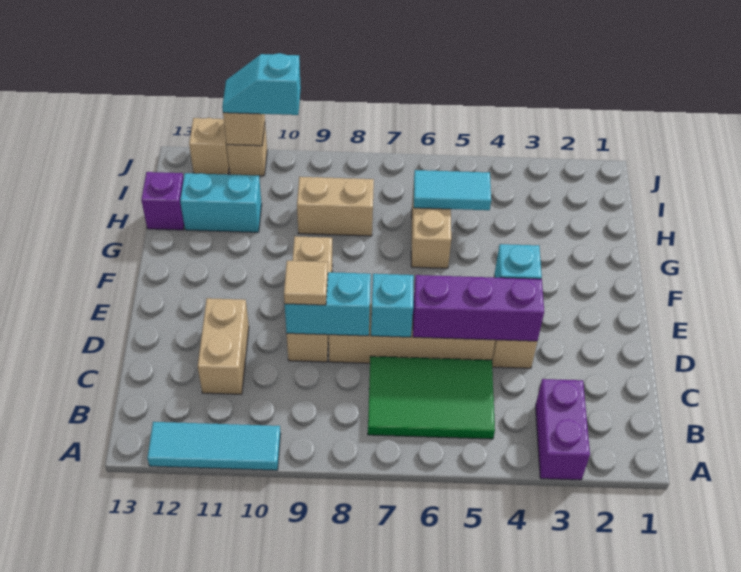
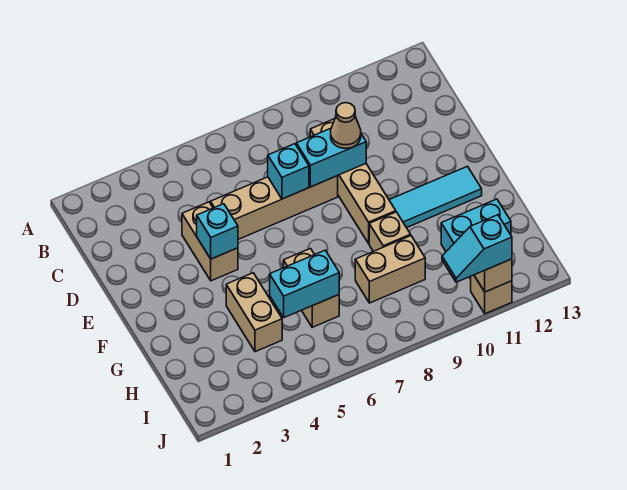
purple brick A3:B3 level 1 -> none
cyan tile A10:A12 level 1 -> cyan tile F10:F12 level 1
green tile B5:C7 level 1 -> none
tan brick C11:D11 level 1 -> tan brick G4:H4 level 1
purple brick D4:D6 level 2 -> none
tan brick D9:F9 level 1 -> tan brick C9:F9 level 1
tan tile D9 level 3 -> tan cone D9 level 3
cyan tile H5:H6 level 2 -> cyan brick H5:H6 level 2
purple brick H13 level 1 -> none
cyan slope J10:J11 level 3 top 10 -> cyan slope J10:J11 level 3 top 11
tan brick J12 level 1 -> tan brick G9 level 1

